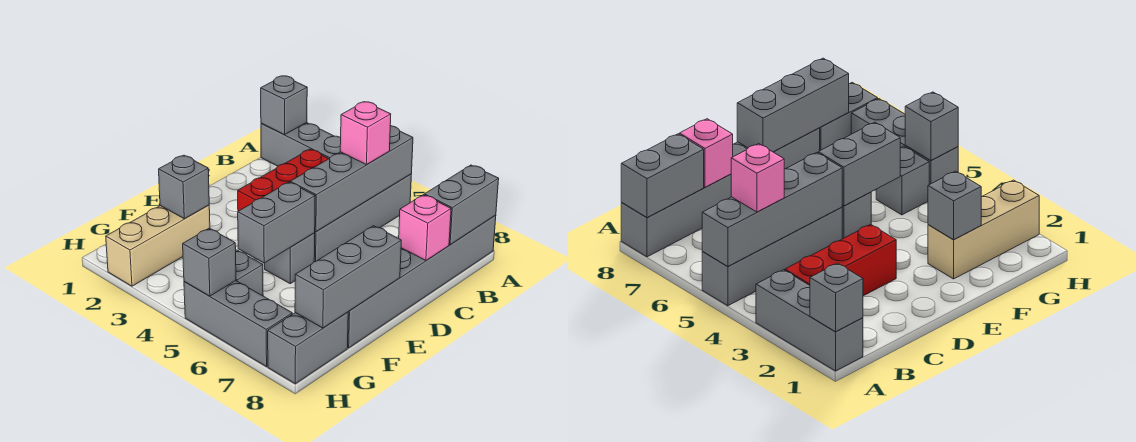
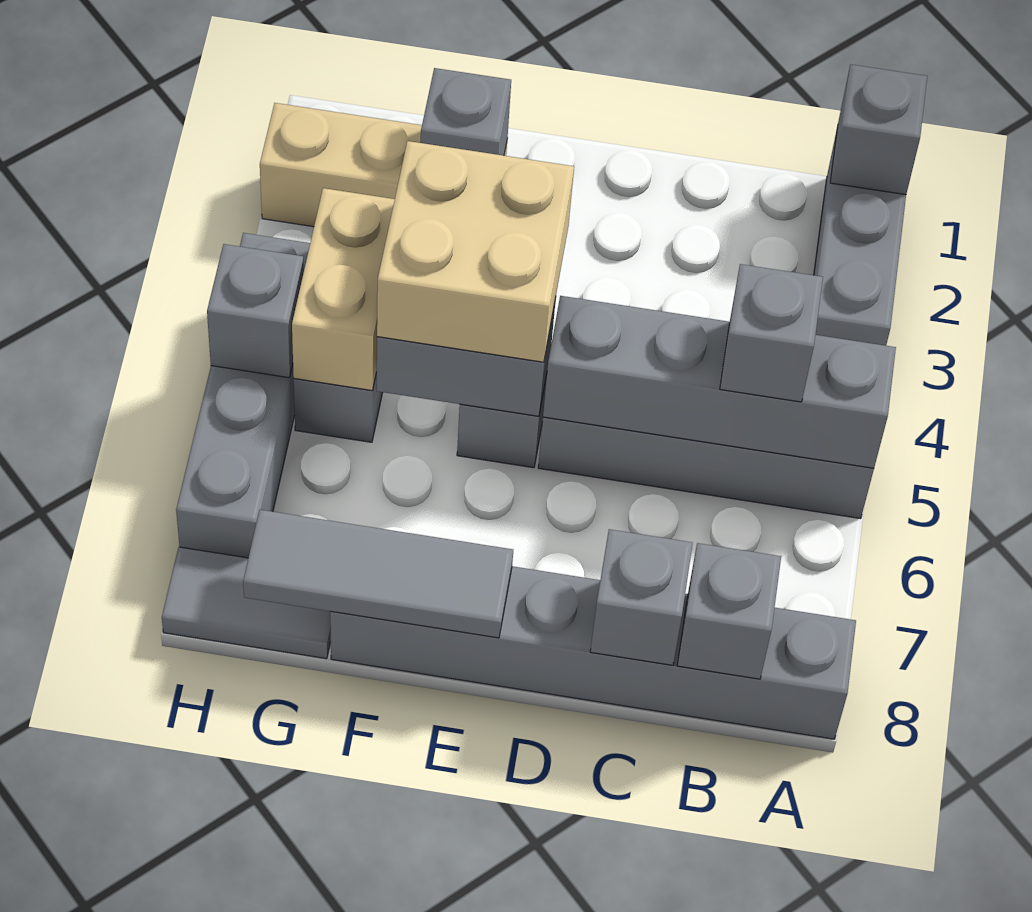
grey brick A8:B8 level 2 -> grey brick B8 level 2
red brick B3:D3 level 1 -> none
pink brick B5 level 3 -> grey brick B5 level 3
pink brick C8 level 2 -> grey brick C8 level 2
none -> tan brick E4:F5 level 3
grey brick E8:G8 level 2 -> grey tile E8:G8 level 2
none -> tan brick G4:G5 level 2
grey brick G8:H8 level 1 -> grey tile G8:H8 level 1
grey brick H5:H7 level 1 -> grey brick H4:H7 level 1

